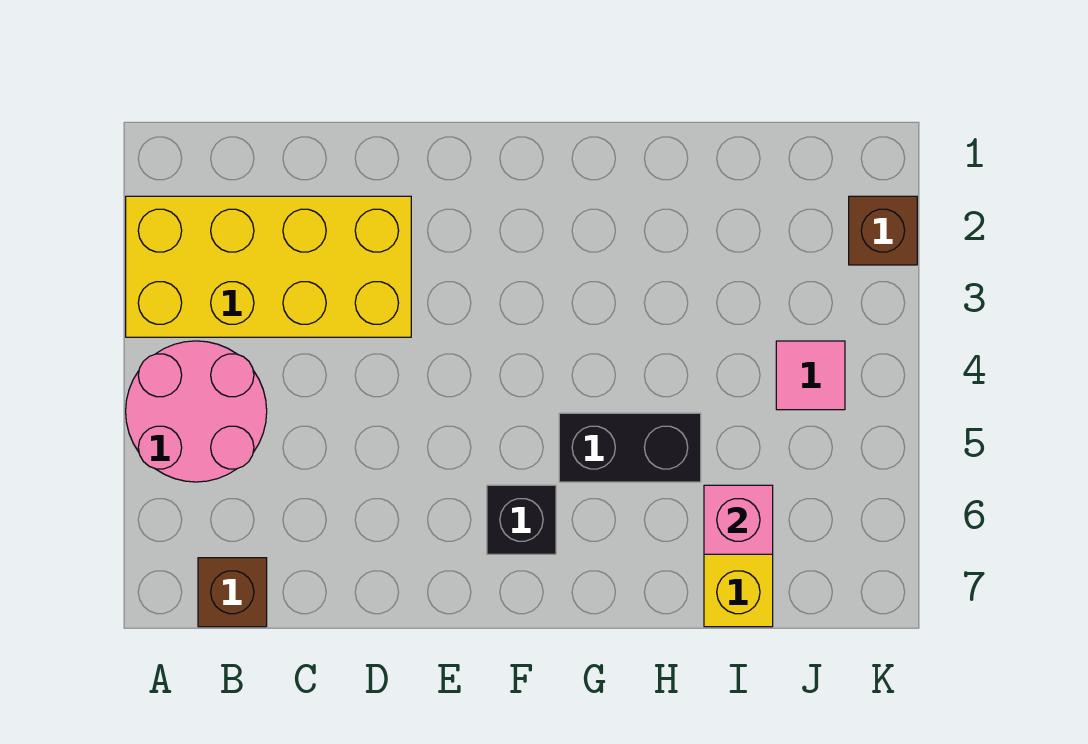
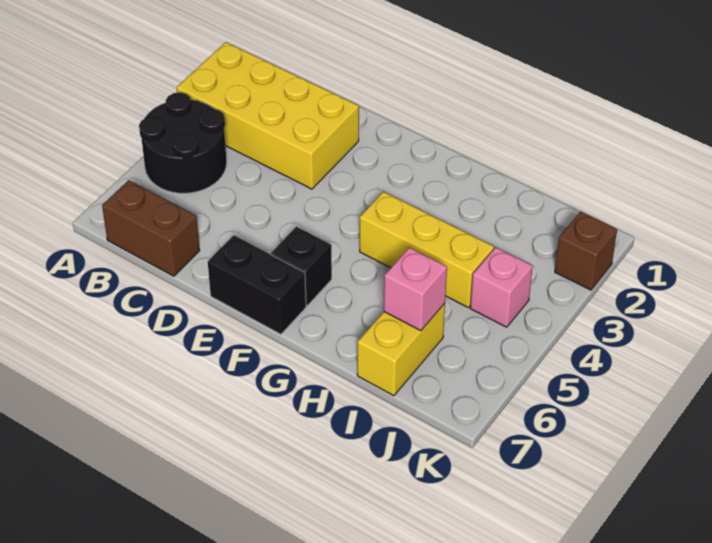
pink round brick A4:B5 level 1 -> black round brick A4:B5 level 1
brown brick B7 level 1 -> brown brick B7:C7 level 1
none -> yellow brick G4:I4 level 1
black brick G5:H5 level 1 -> black brick E7:F7 level 1
pink tile J4 level 1 -> pink brick J4 level 1

